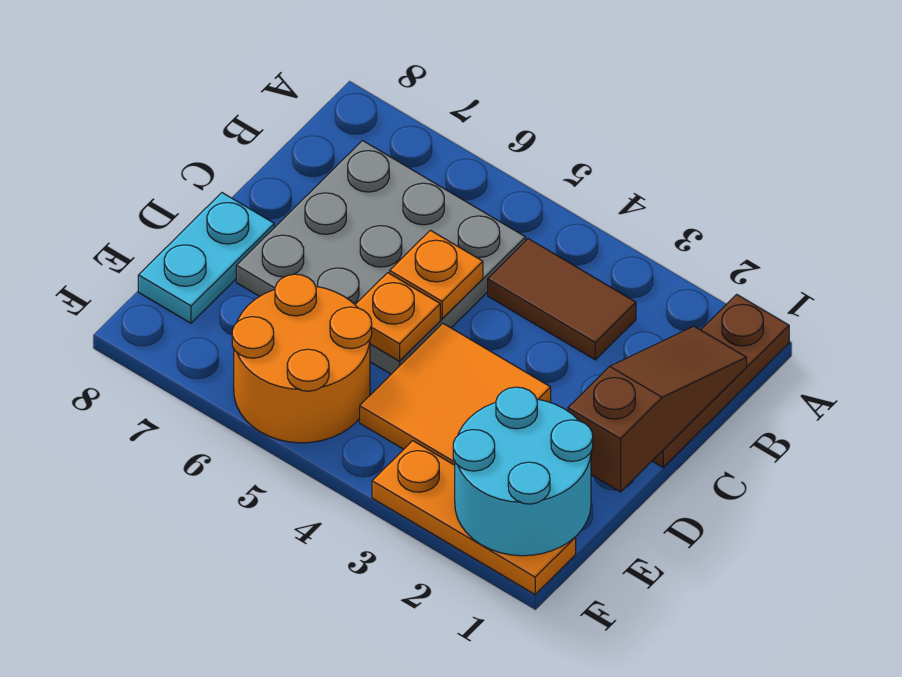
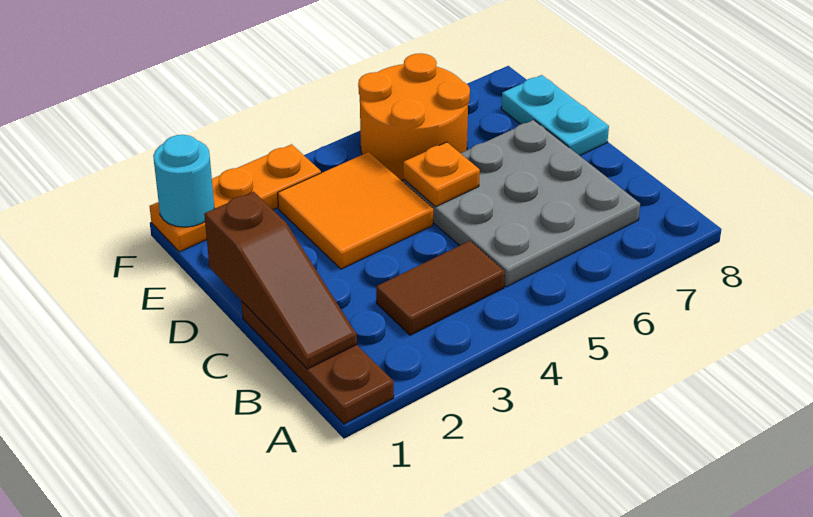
orange plate C5 level 2 -> none
cyan round brick E1:F2 level 2 -> cyan round brick F1 level 2

